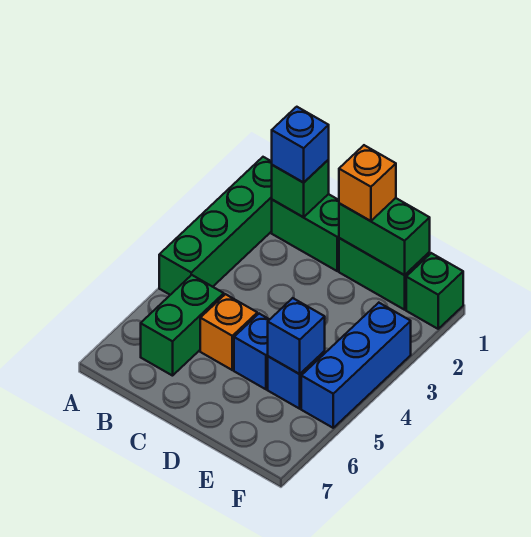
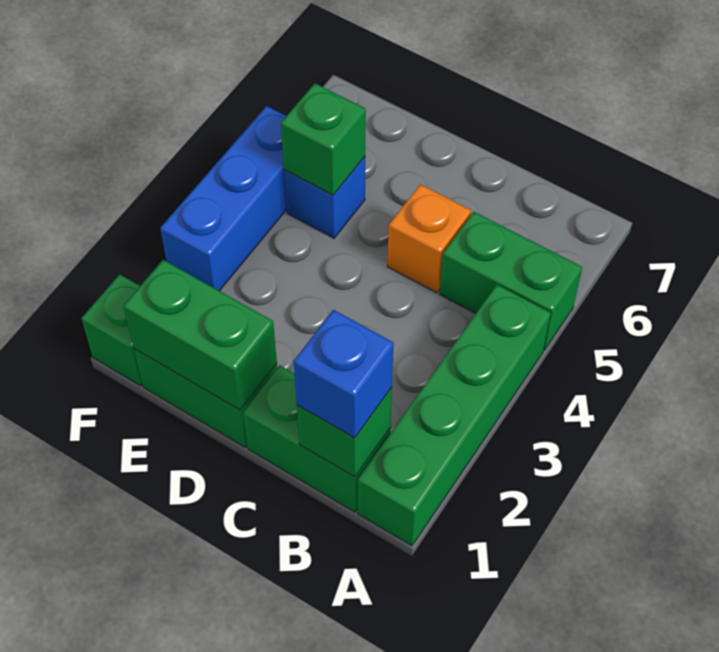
green brick B5:B6 level 1 -> green brick A5:B5 level 1
orange brick D1 level 3 -> none
blue brick D5 level 1 -> none
blue brick E5 level 2 -> green brick E5 level 2

